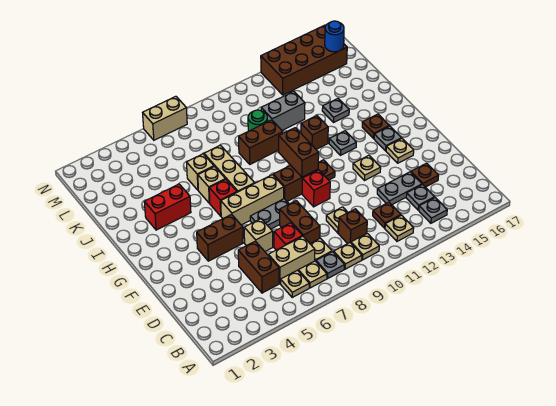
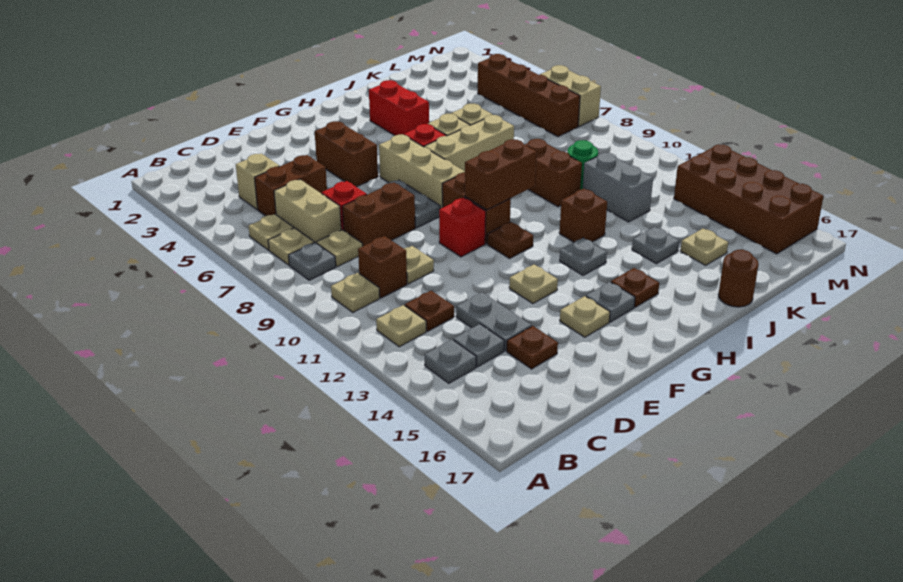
tan plate B9 level 1 -> tan plate K15 level 1
tan brick E6 level 1 -> tan brick C4 level 1
none -> brown round brick J17 level 1
none -> brown brick M4:M7 level 1
blue round brick M16 level 2 -> none

